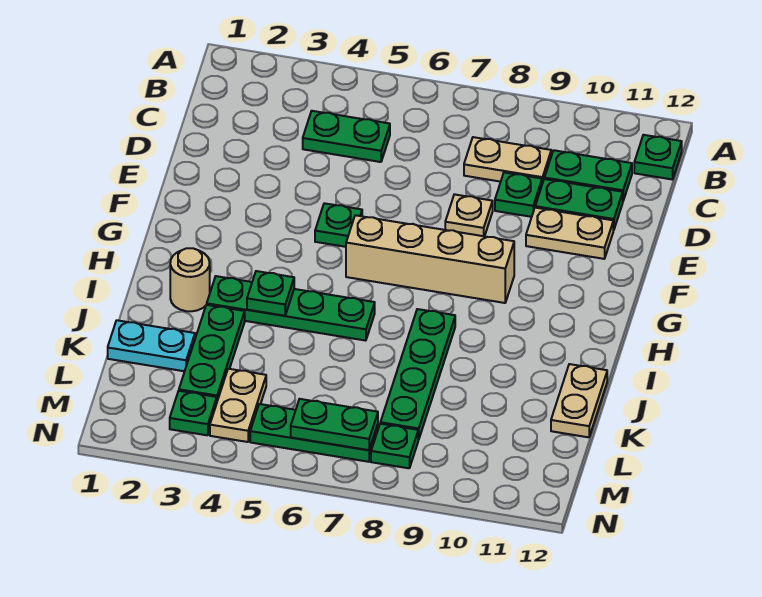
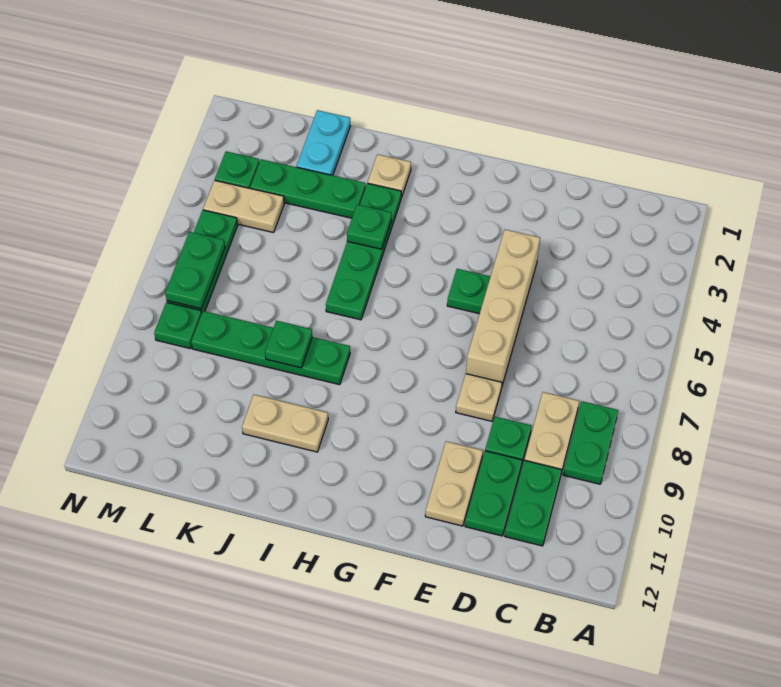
green plate B12 level 1 -> green plate J8 level 2
green plate C4:C5 level 1 -> green plate B8:B9 level 1
tan brick G6:G9 level 1 -> tan brick E4:E7 level 1
tan round brick I2 level 1 -> tan plate I2 level 1
tan plate J12:K12 level 1 -> tan plate I10:J10 level 1

